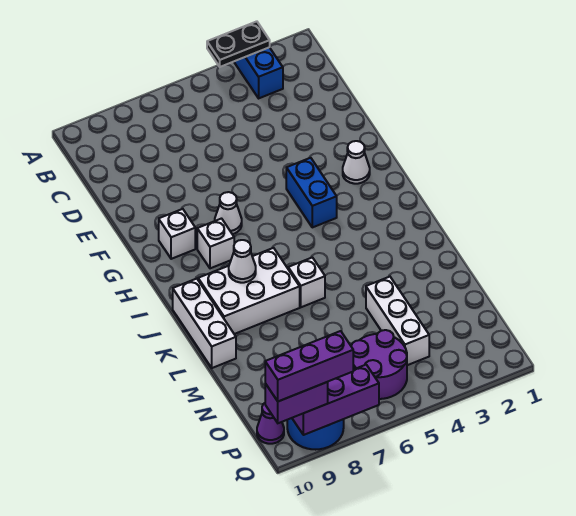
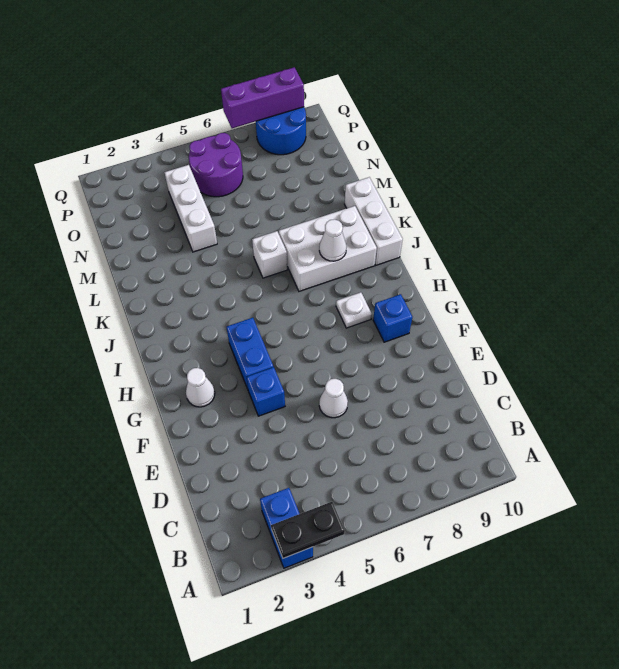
none -> blue brick F4 level 1
white cone G7 level 1 -> white cone E6 level 1
white brick G9 level 1 -> blue brick G9 level 1
white brick H8 level 1 -> white plate H8 level 1
purple cone P10 level 1 -> none
purple brick Q8:Q10 level 4 -> none
purple brick Q9:Q10 level 3 -> none

